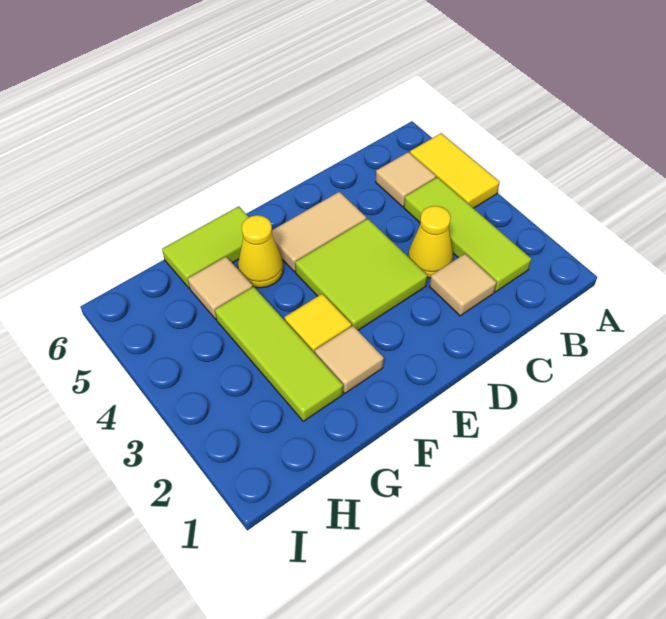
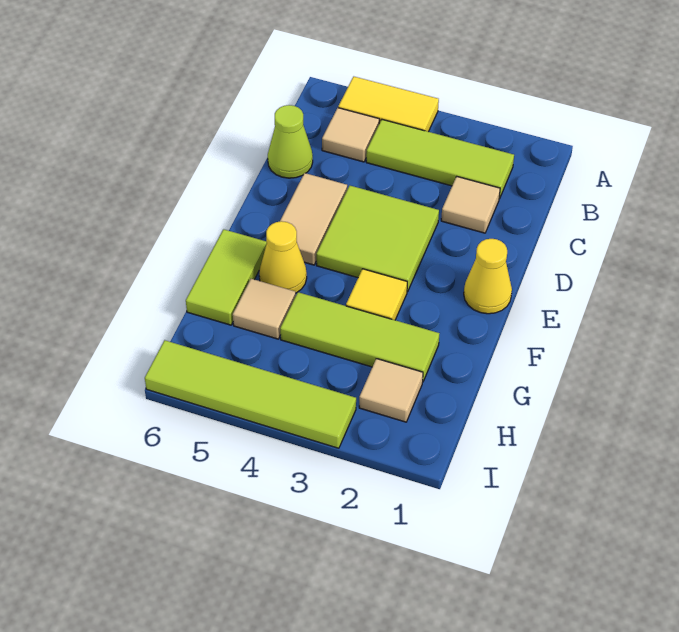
yellow cone C3 level 1 -> yellow cone E1 level 1
none -> lime cone C6 level 1
tan tile F2 level 1 -> tan tile H2 level 1
none -> lime tile I3:I6 level 1

